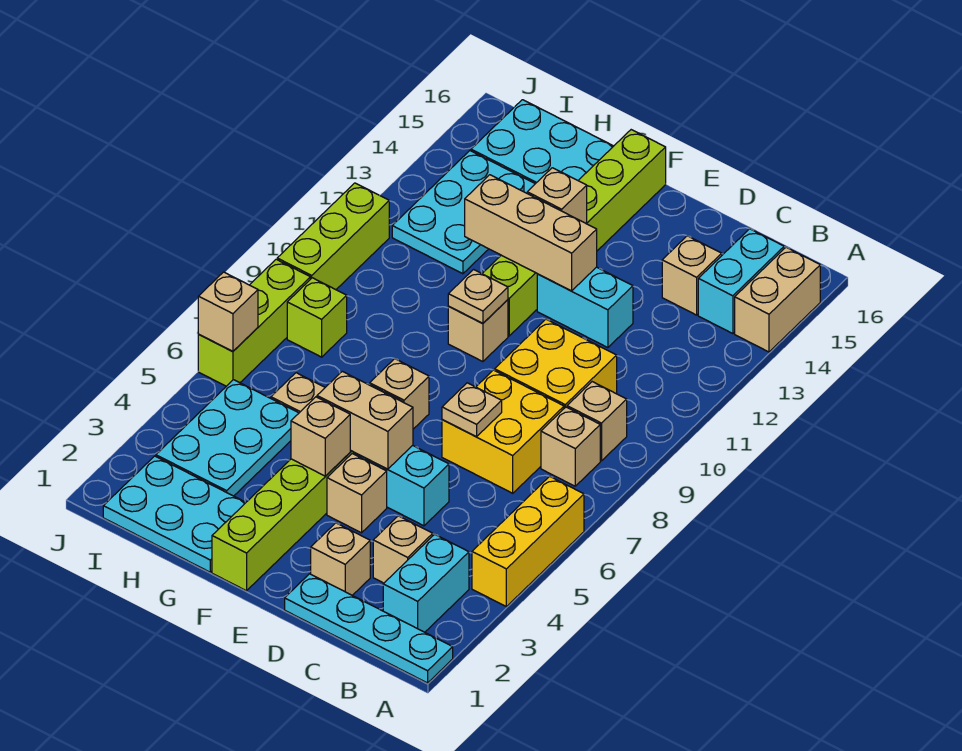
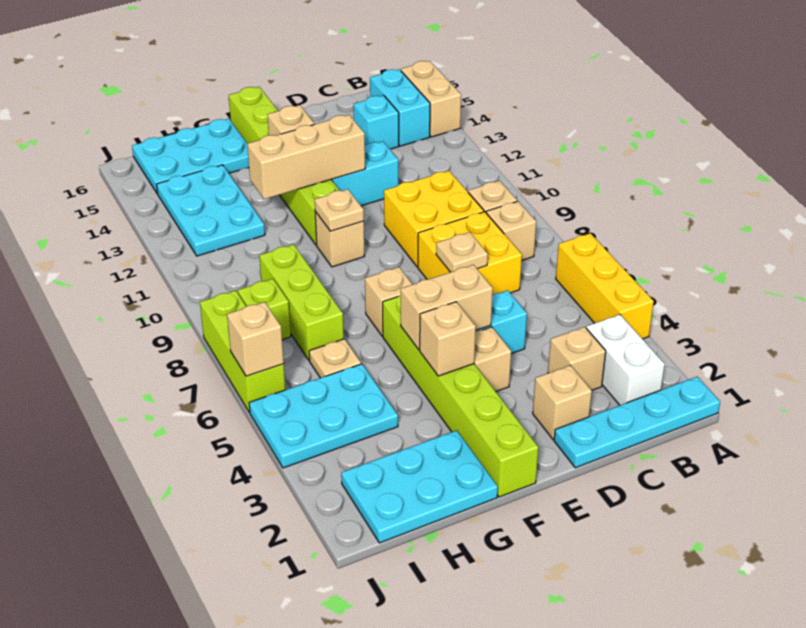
cyan brick B2:B3 level 1 -> white brick B2:B3 level 1
tan brick C14 level 1 -> cyan brick C14 level 1
cyan plate H3:I5 level 1 -> cyan plate H4:J5 level 1
lime brick J9:J11 level 1 -> lime brick H7:H9 level 1

